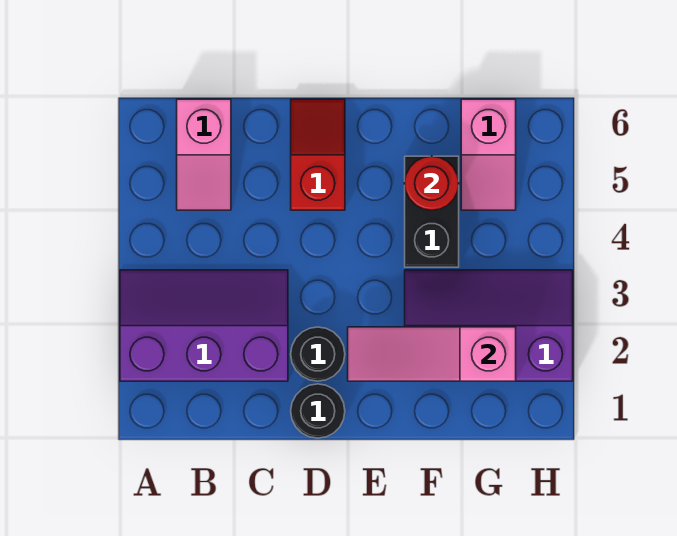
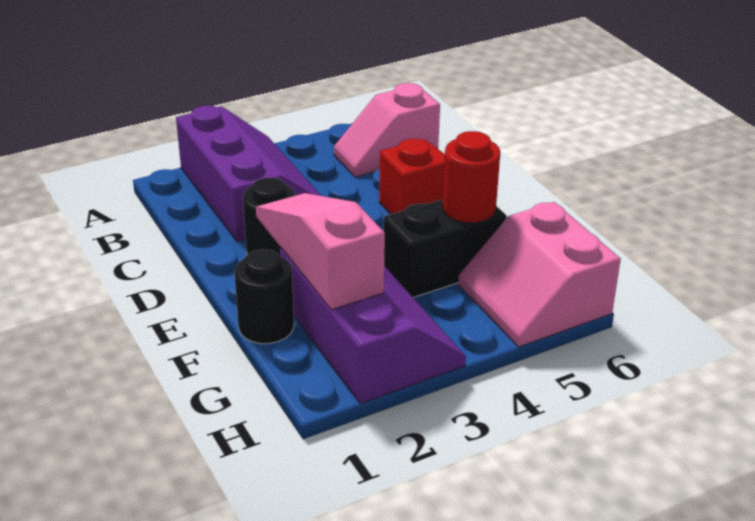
black round brick D1 level 1 -> black round brick F1 level 1
pink slope G5:G6 level 1 top 6 -> pink slope G5:H6 level 1 top 6

